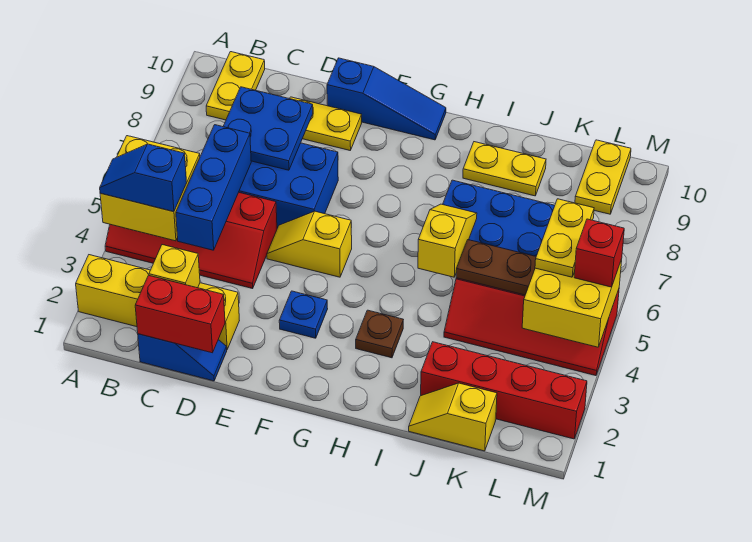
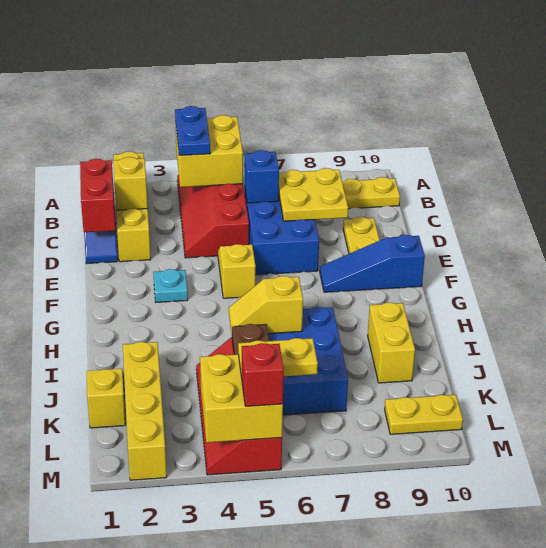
blue slope A4:B4 level 3 top B -> blue plate A4:B4 level 3
blue brick C4:C6 level 2 -> blue brick C6 level 2
blue plate C7:D8 level 2 -> yellow plate C7:D8 level 2
blue slope E10:G10 level 1 top E -> blue slope F8:F10 level 1 top 10
blue plate F3 level 1 -> cyan plate F3 level 1
brown plate H3 level 1 -> none
yellow slope I5:I6 level 2 top 5 -> yellow slope I5:I6 level 2 top 6
yellow plate I9:J9 level 1 -> yellow brick I9:J9 level 1
red brick J2:M2 level 1 -> yellow brick J2:M2 level 1

